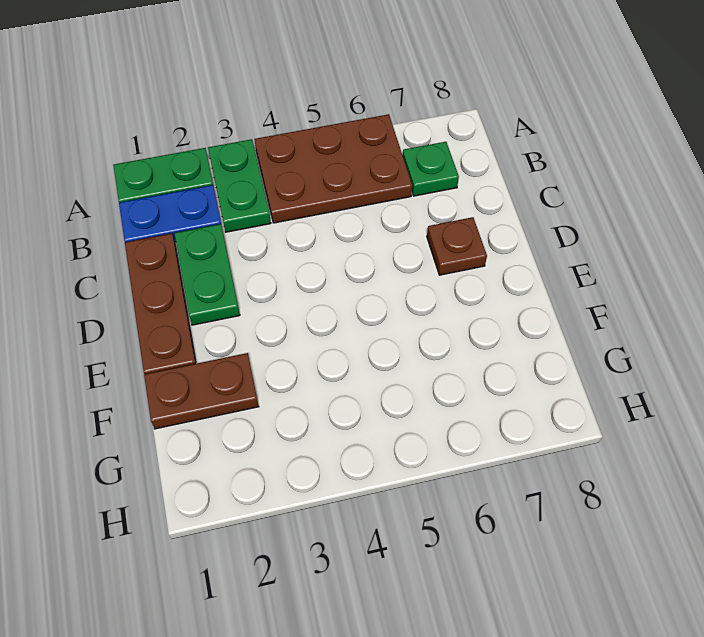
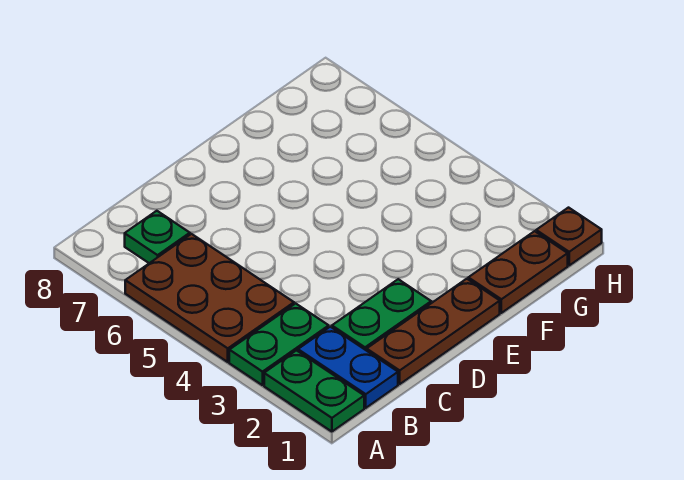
brown plate D7 level 1 -> brown plate H1 level 1
brown plate F1:F2 level 1 -> brown plate F1:G1 level 1

